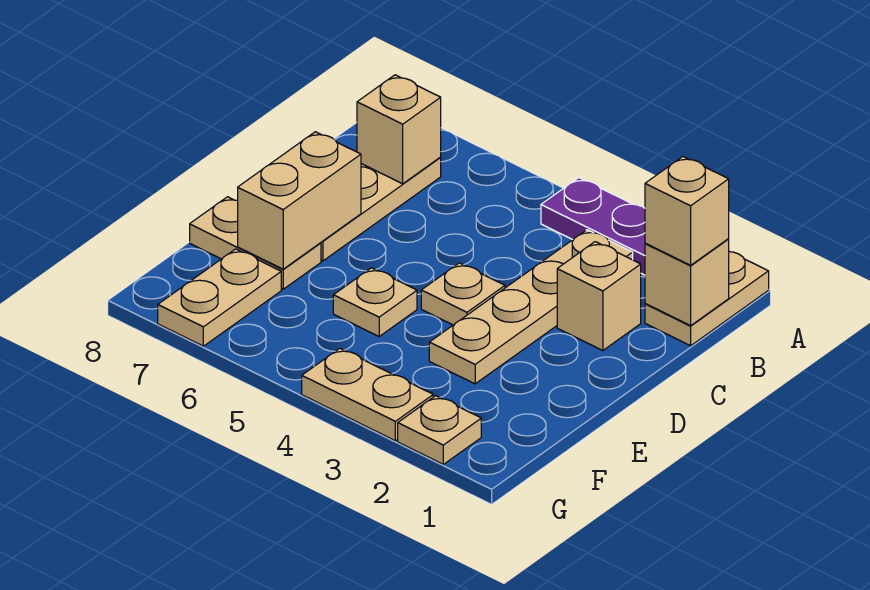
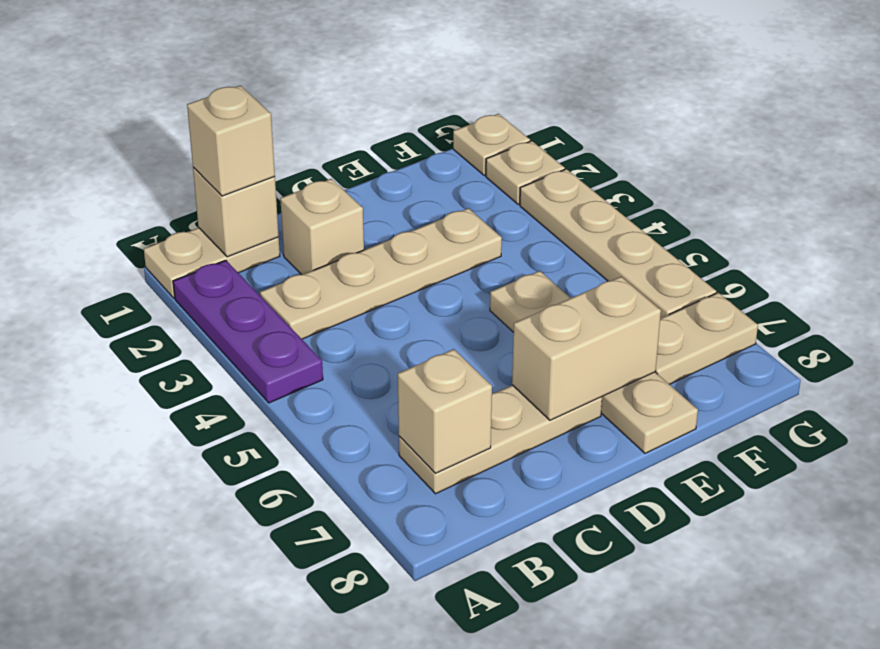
tan plate D4 level 1 -> tan plate G1 level 1
tan plate G3:G4 level 1 -> tan plate G3:G6 level 1

